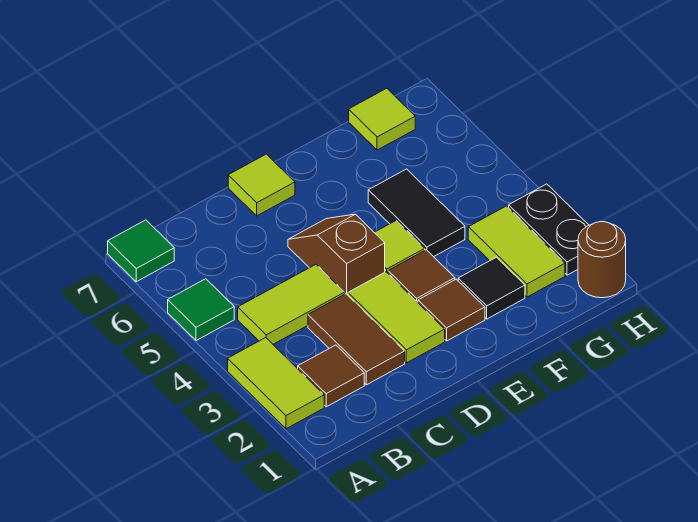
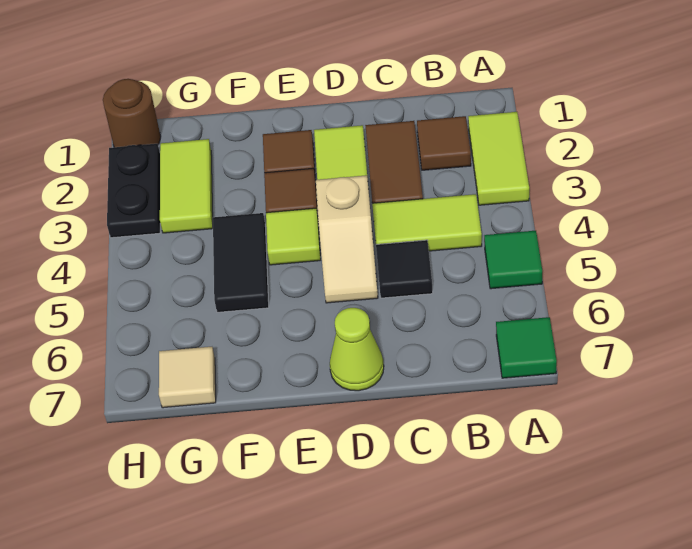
brown slope D4:D5 level 1 top 4 -> tan slope D4:D5 level 1 top 4
lime tile D7 level 1 -> lime cone D7 level 1
black tile F2 level 1 -> black tile C5 level 1
lime tile G7 level 1 -> tan tile G7 level 1

